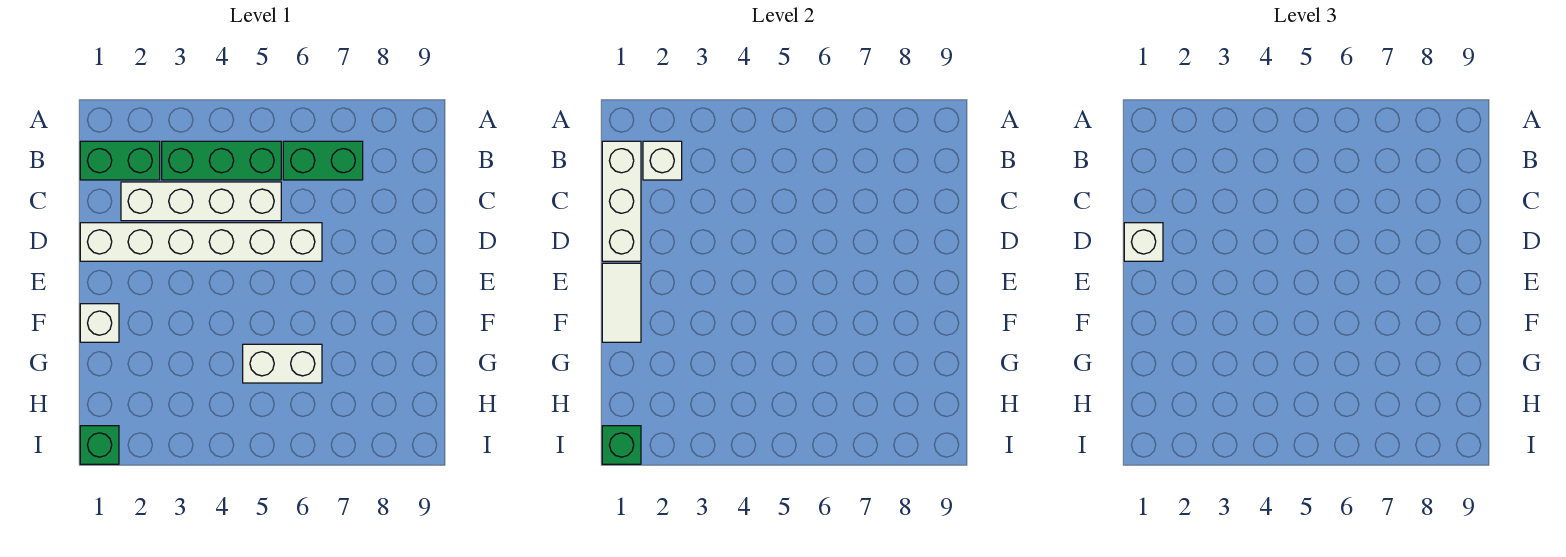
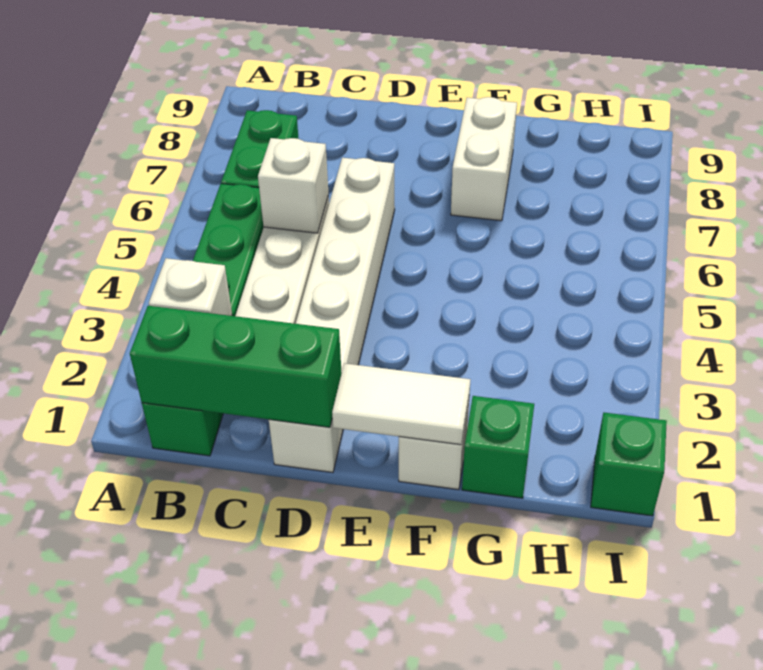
white brick B1:D1 level 2 -> green brick B1:D1 level 2
white brick D1 level 3 -> white brick C5 level 2
white brick G5:G6 level 1 -> white brick F7:F8 level 1
green brick I1 level 2 -> green brick G1 level 1

